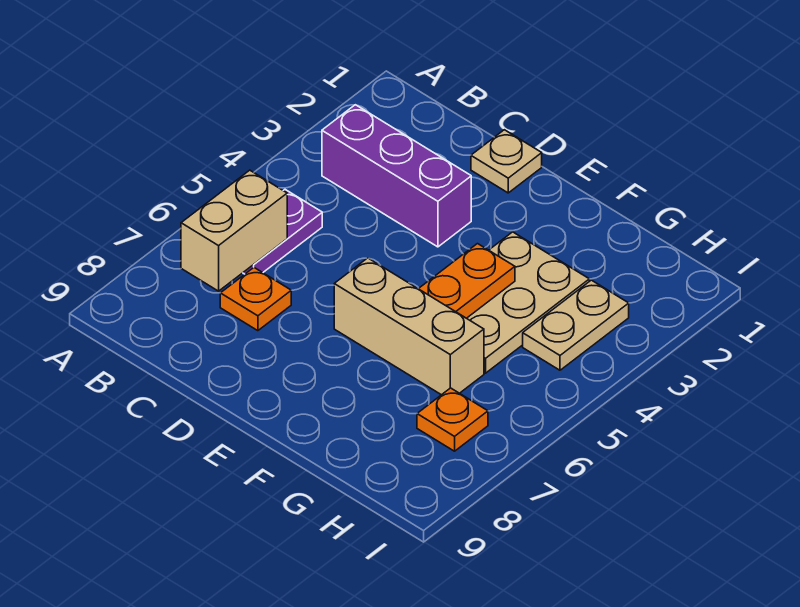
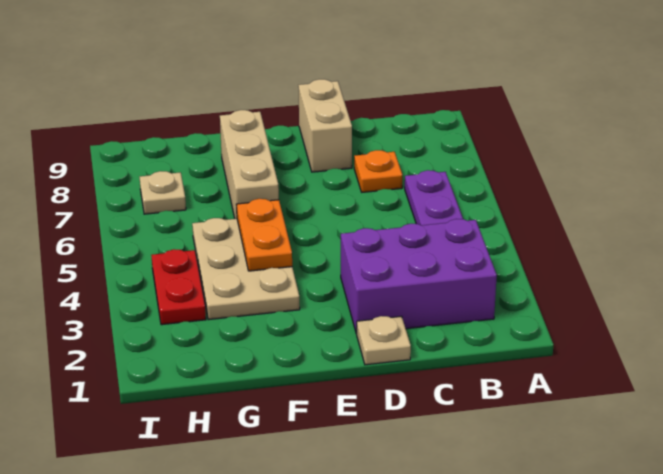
purple brick B3:D3 level 1 -> purple brick B2:D3 level 1
tan brick B6:B7 level 2 -> tan brick D8:D9 level 1
tan brick E6:G6 level 1 -> tan brick F6:F8 level 1
tan plate H3:H4 level 1 -> red plate H3:H4 level 1
orange plate H7 level 1 -> tan plate H7 level 1

